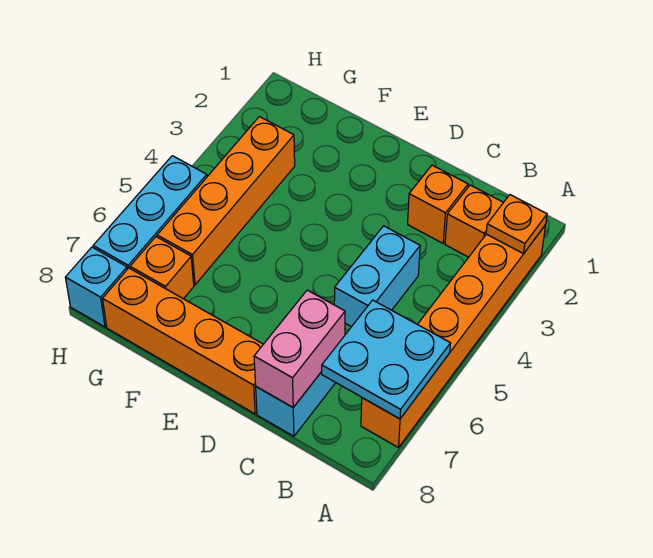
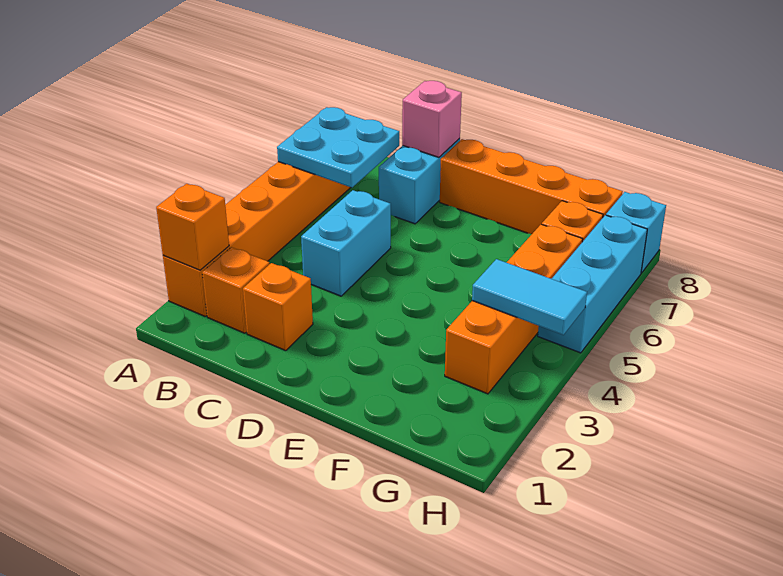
orange plate A2 level 2 -> orange brick A2 level 2
pink brick C7:C8 level 2 -> pink brick C8 level 2
none -> cyan tile G4:H4 level 2

